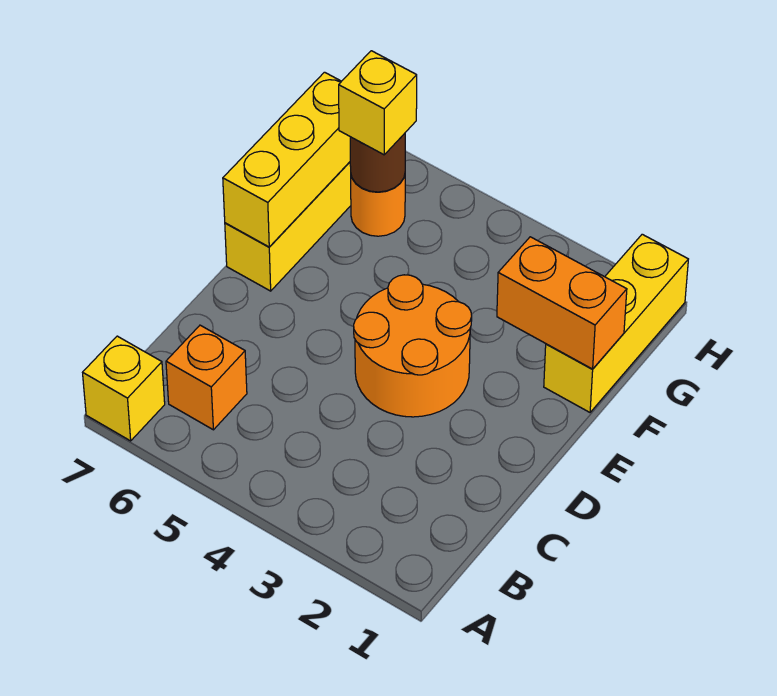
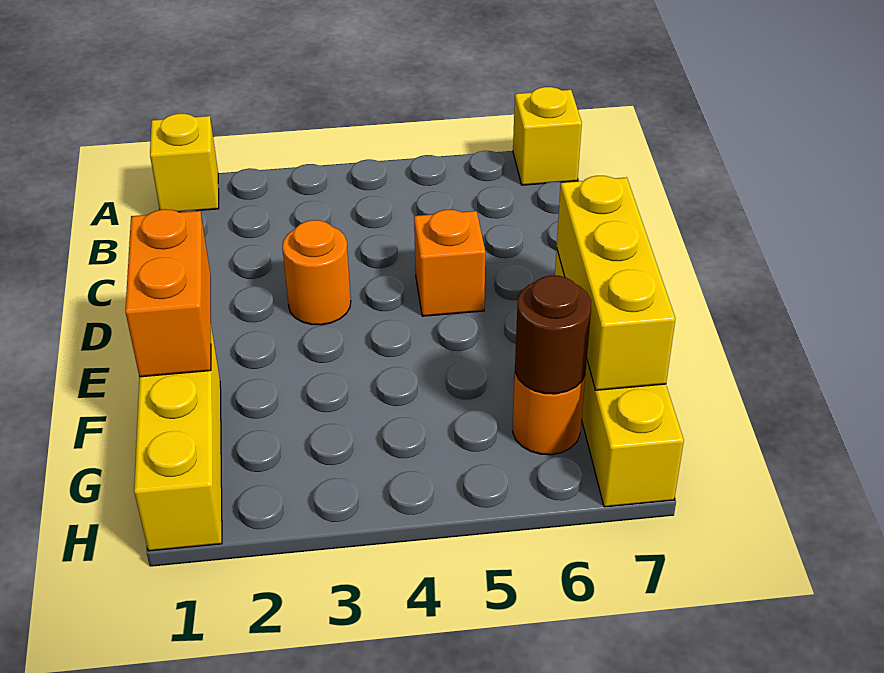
orange brick B6 level 1 -> orange brick D5 level 1
orange round brick D3:E4 level 1 -> orange round brick D3 level 1
orange brick F1:F2 level 2 -> orange brick E1:F1 level 2
yellow brick G6 level 3 -> yellow brick A1 level 1

